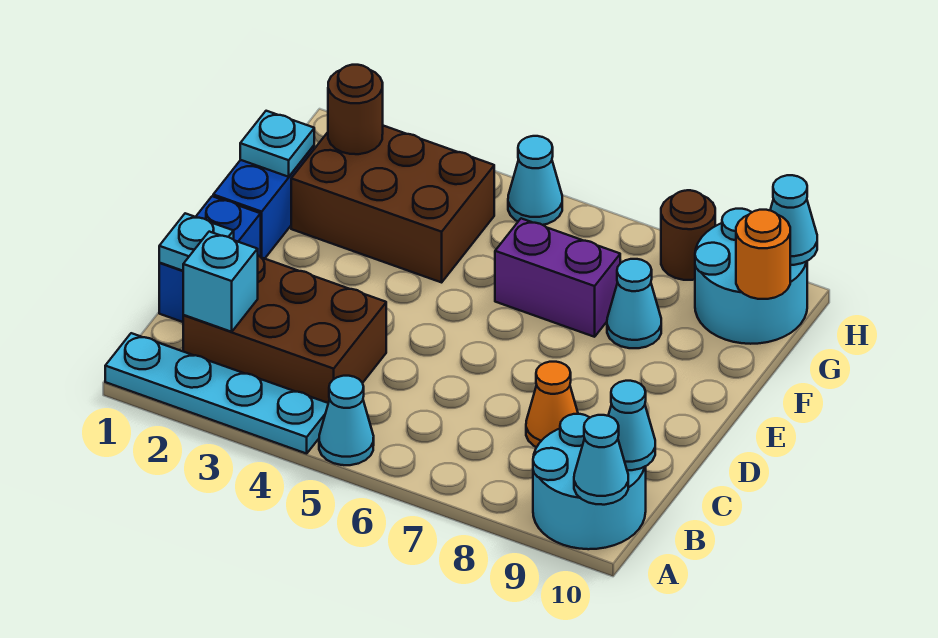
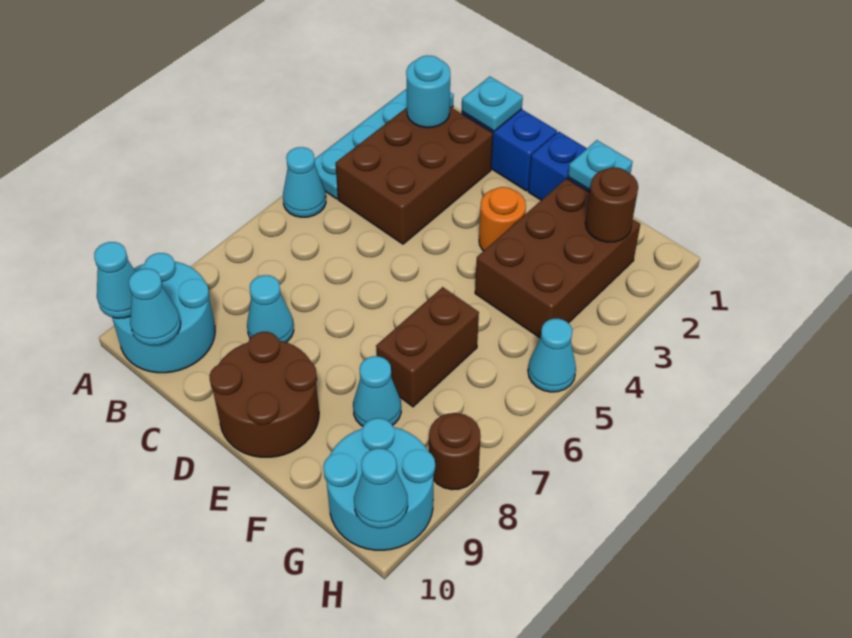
cyan brick B2 level 2 -> cyan round brick B2 level 2
orange cone C8 level 1 -> cyan cone C8 level 1
none -> brown round brick D9:E10 level 1
purple brick F6:F7 level 1 -> brown brick F6:F7 level 1
orange round brick G10 level 2 -> orange round brick E3 level 1

